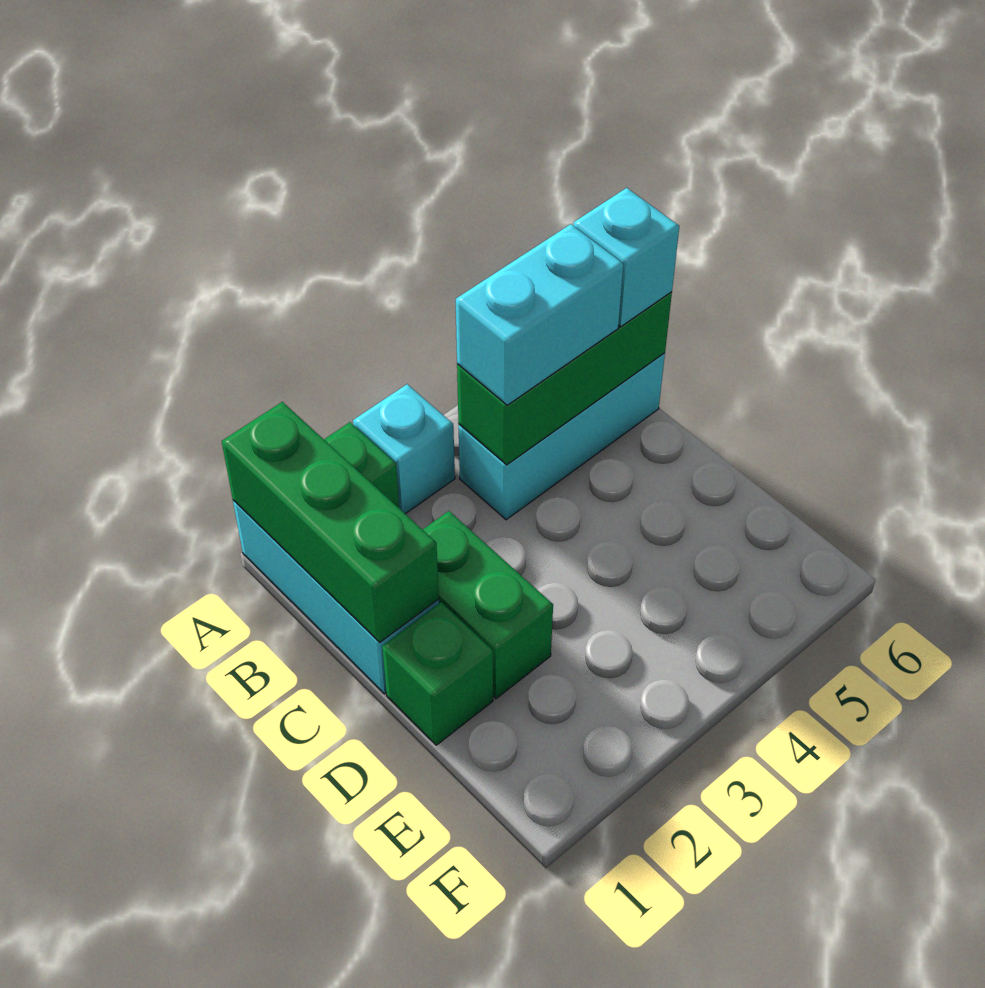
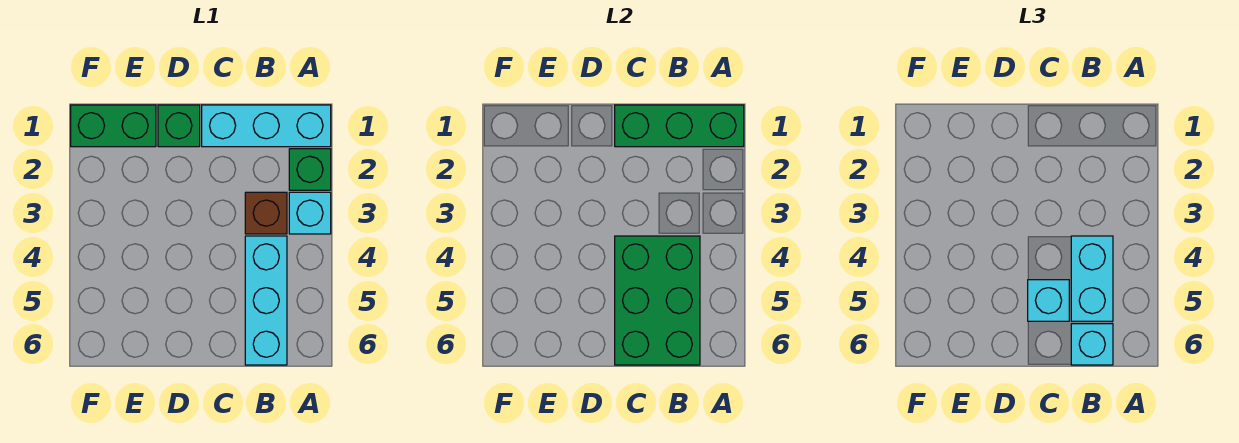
none -> brown brick B3 level 1
green brick B4:B6 level 2 -> green brick B4:C6 level 2
green brick C2:D2 level 1 -> green brick E1:F1 level 1
none -> cyan brick C5 level 3

